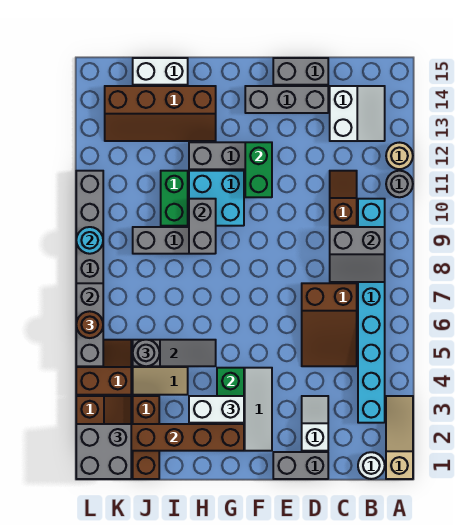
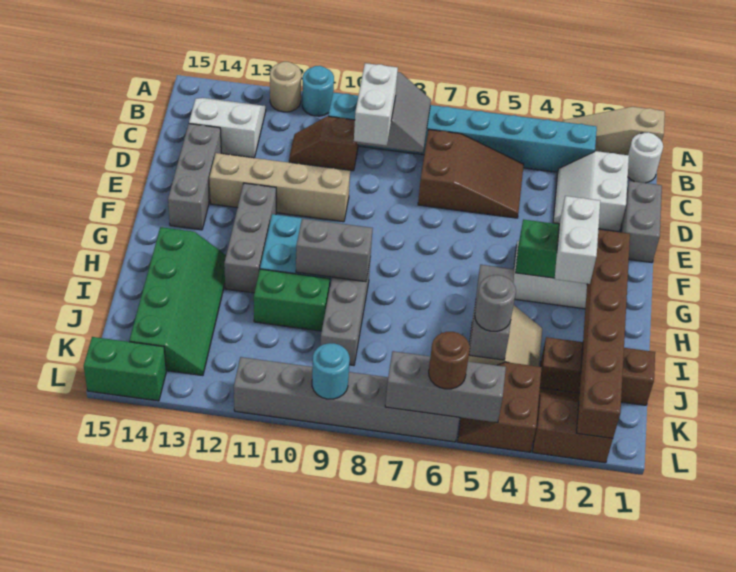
grey round brick A11 level 1 -> cyan round brick A11 level 1
white slope D2:D3 level 1 top 2 -> white slope C2:D3 level 1 top 2
grey brick D15:E15 level 1 -> none
none -> tan brick E10:E13 level 1
green brick F11:F12 level 2 -> green brick L14:L15 level 1
brown slope H13:K14 level 1 top 14 -> green slope H13:K14 level 1 top 14
white brick I15:J15 level 1 -> white brick C9:D9 level 3
grey brick K1:L2 level 3 -> none

